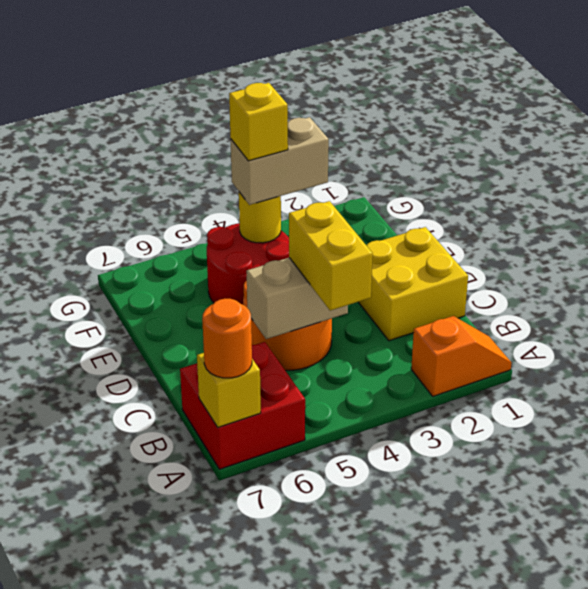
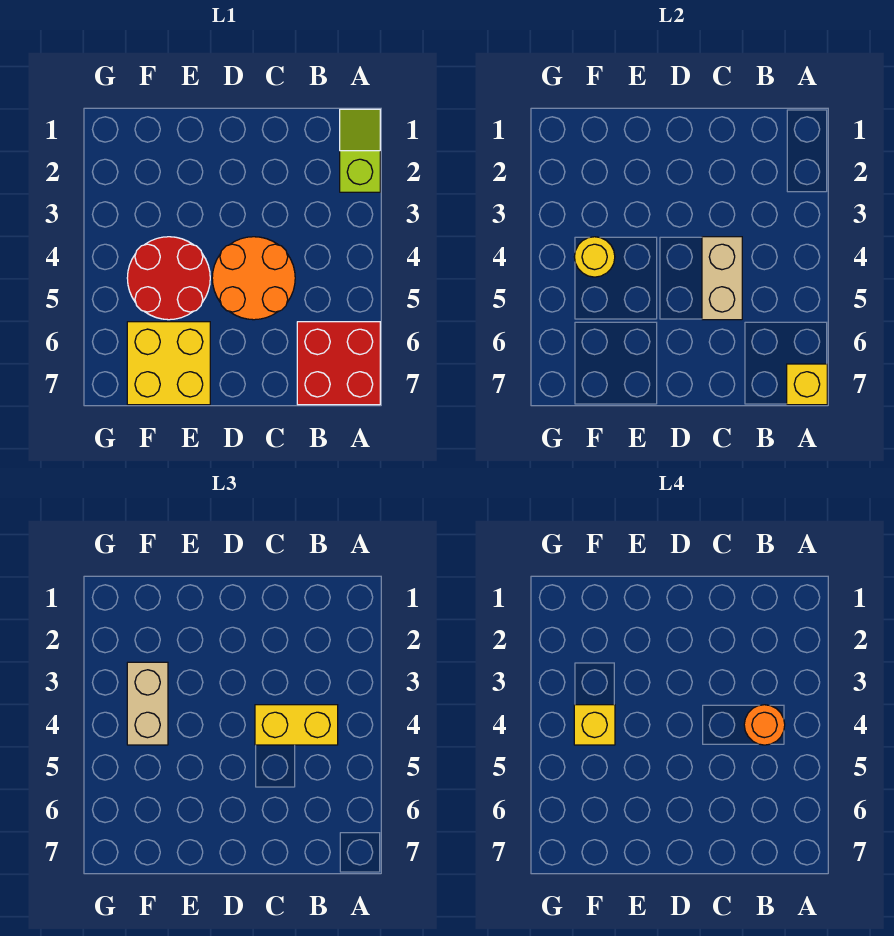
orange slope A1:A2 level 1 top 2 -> lime slope A1:A2 level 1 top 2
orange round brick A7 level 3 -> orange round brick B4 level 4
yellow brick C1:D2 level 1 -> yellow brick E6:F7 level 1

